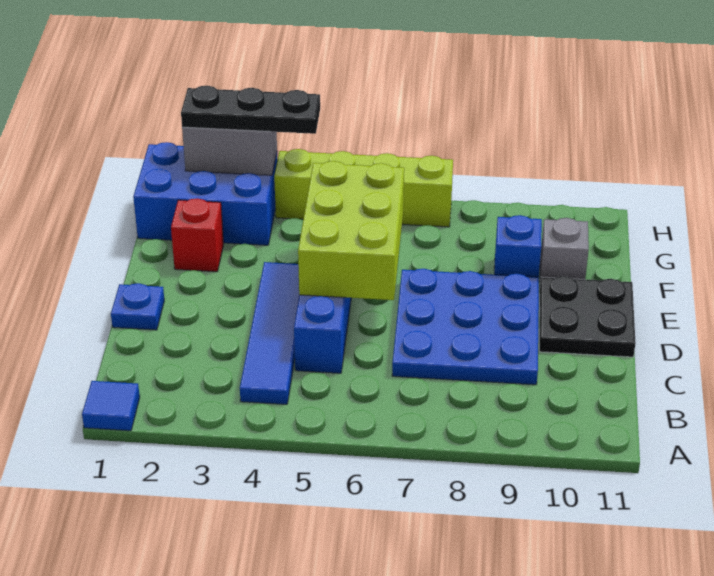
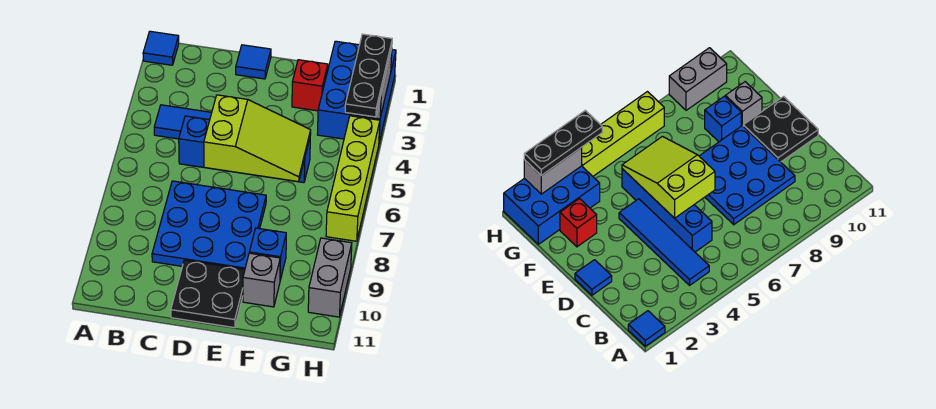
blue plate D1 level 1 -> blue tile D1 level 1
lime brick D5:F6 level 2 -> lime slope D5:F6 level 2 top D
none -> grey brick H9:H10 level 1

